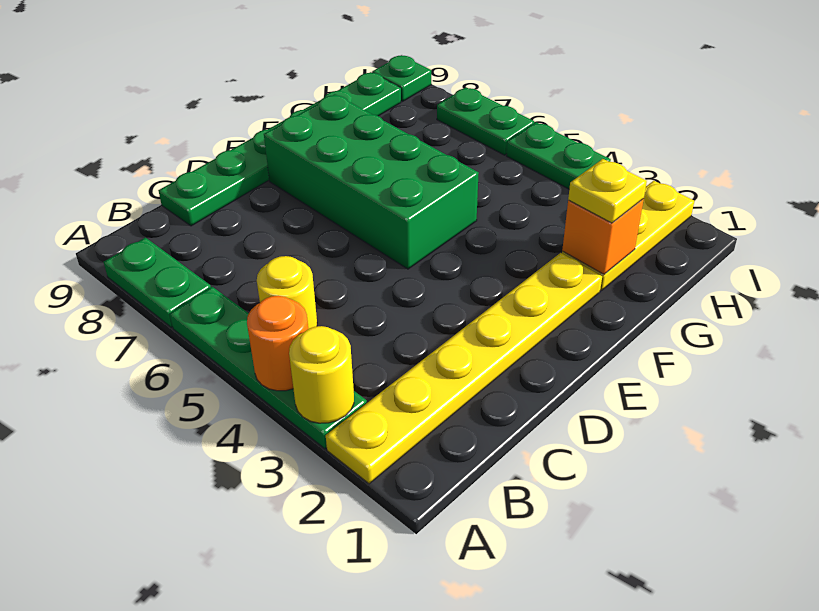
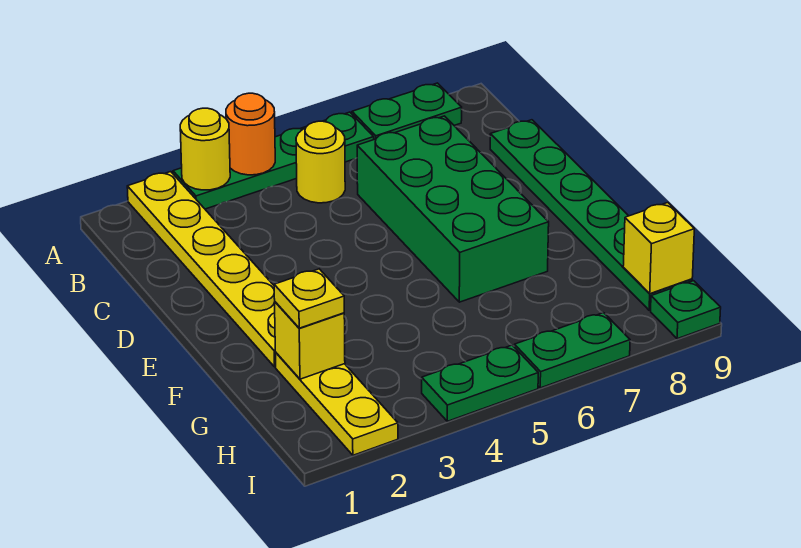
green brick E5:F8 level 1 -> green brick C6:F7 level 1
orange brick G2 level 2 -> yellow brick G2 level 2
none -> yellow brick H9 level 2

